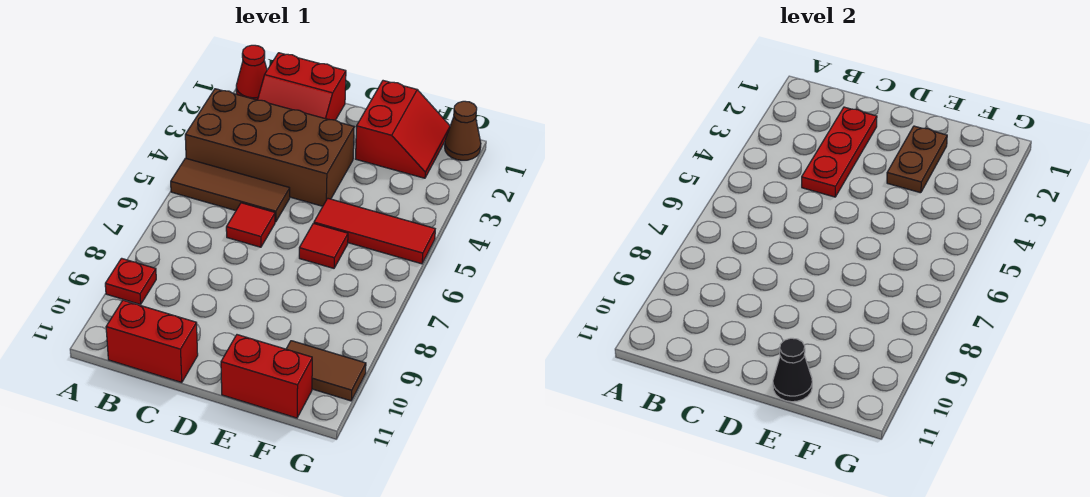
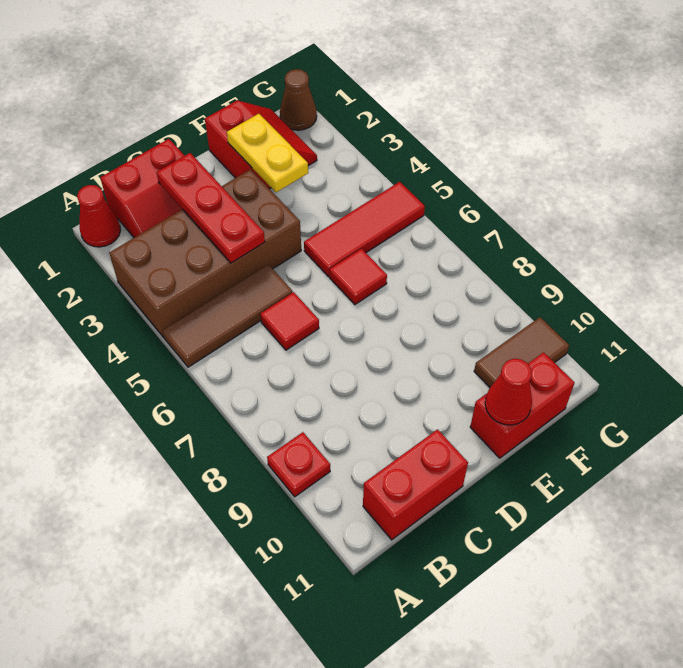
brown plate E2:E3 level 2 -> yellow plate E2:E3 level 2
black cone E11 level 2 -> red cone E11 level 2

